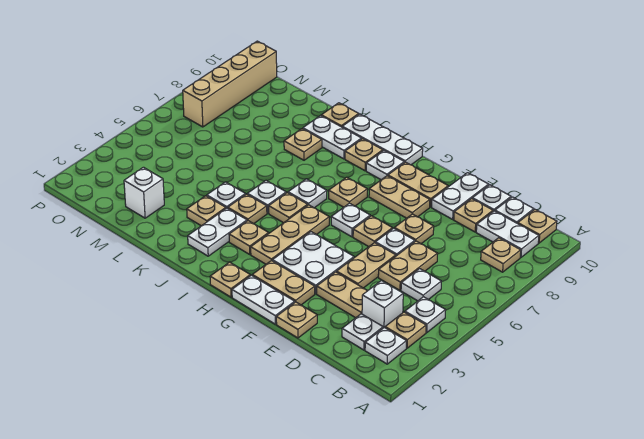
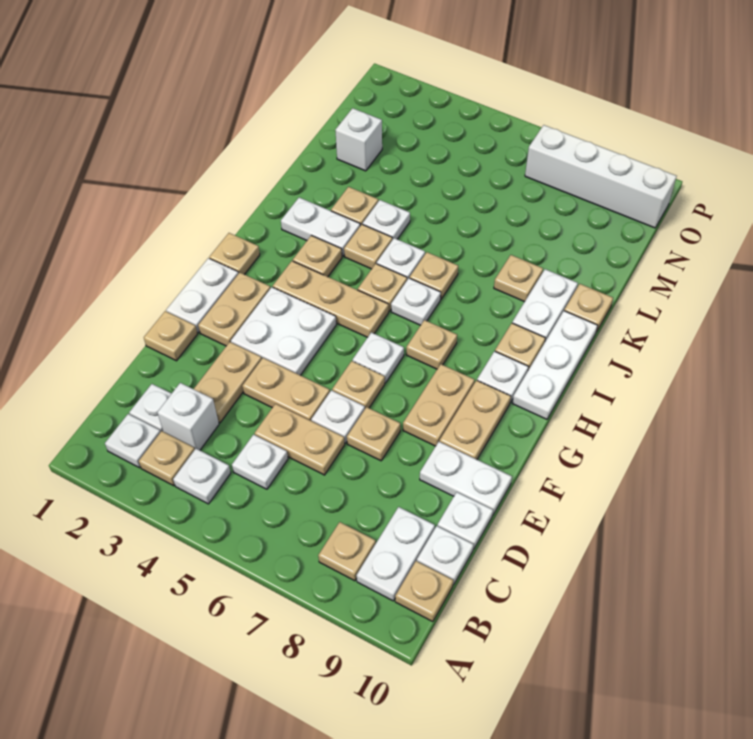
tan plate D9 level 1 -> tan plate J6 level 1
tan brick O7:O10 level 1 -> white brick O7:O10 level 1

